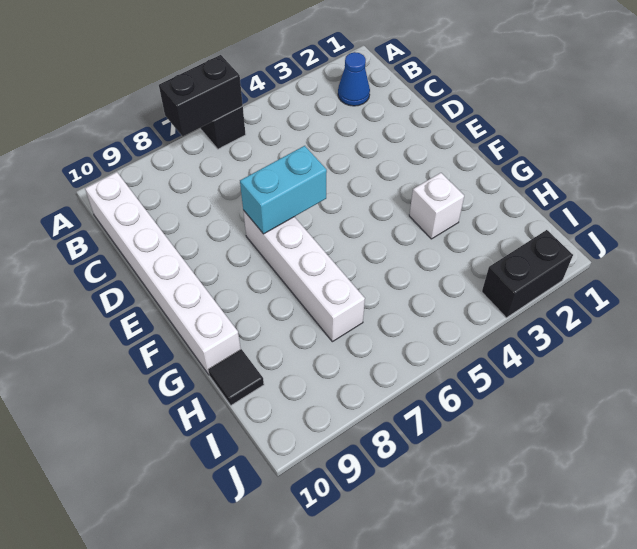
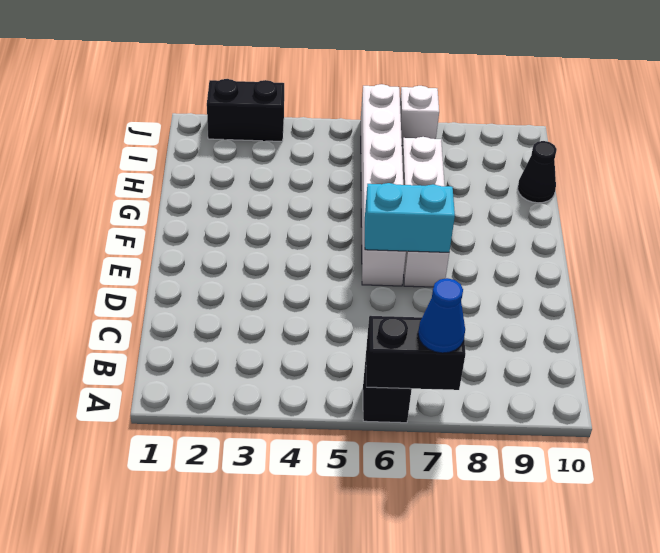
blue cone B2 level 1 -> blue cone A7 level 3
white brick B10:G10 level 1 -> white brick E6:J6 level 1
white brick G3 level 1 -> white brick J7 level 1
black tile H10 level 1 -> black cone H10 level 1

